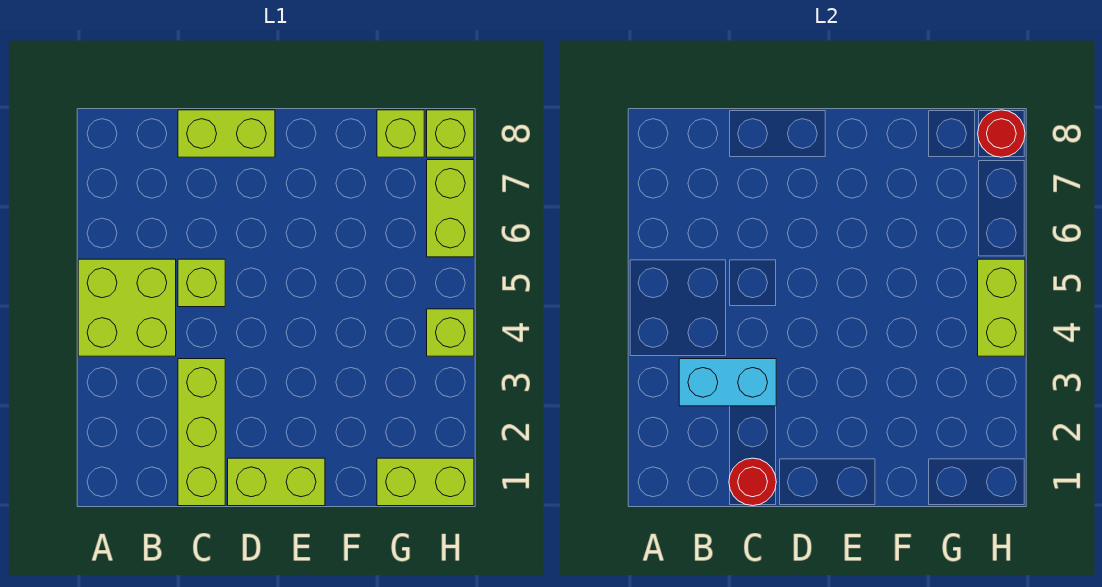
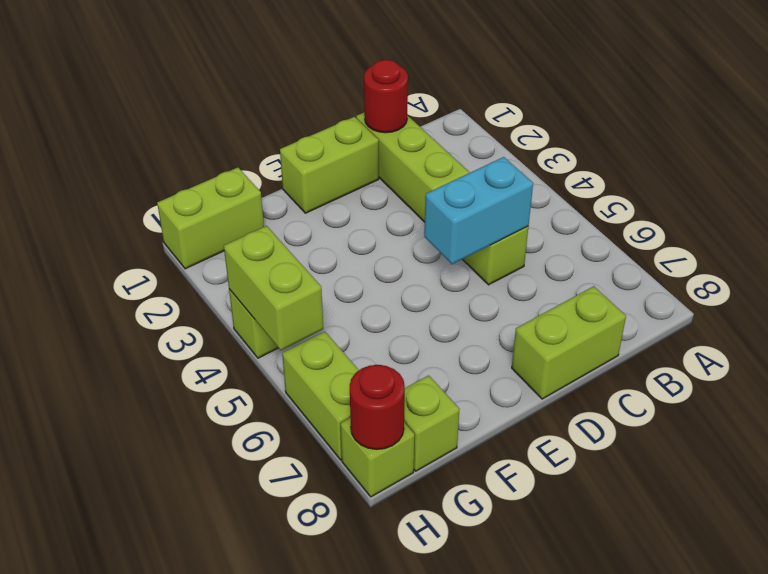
lime brick A4:B5 level 1 -> none
cyan brick B3:C3 level 2 -> cyan brick C5:D5 level 2

